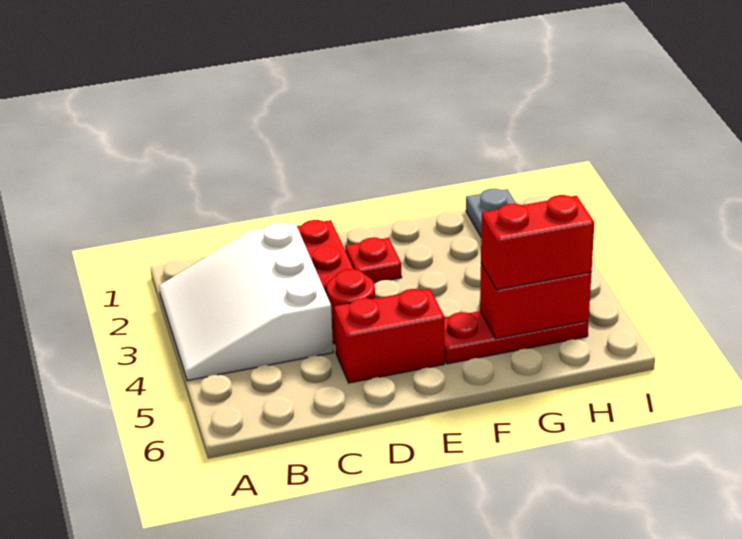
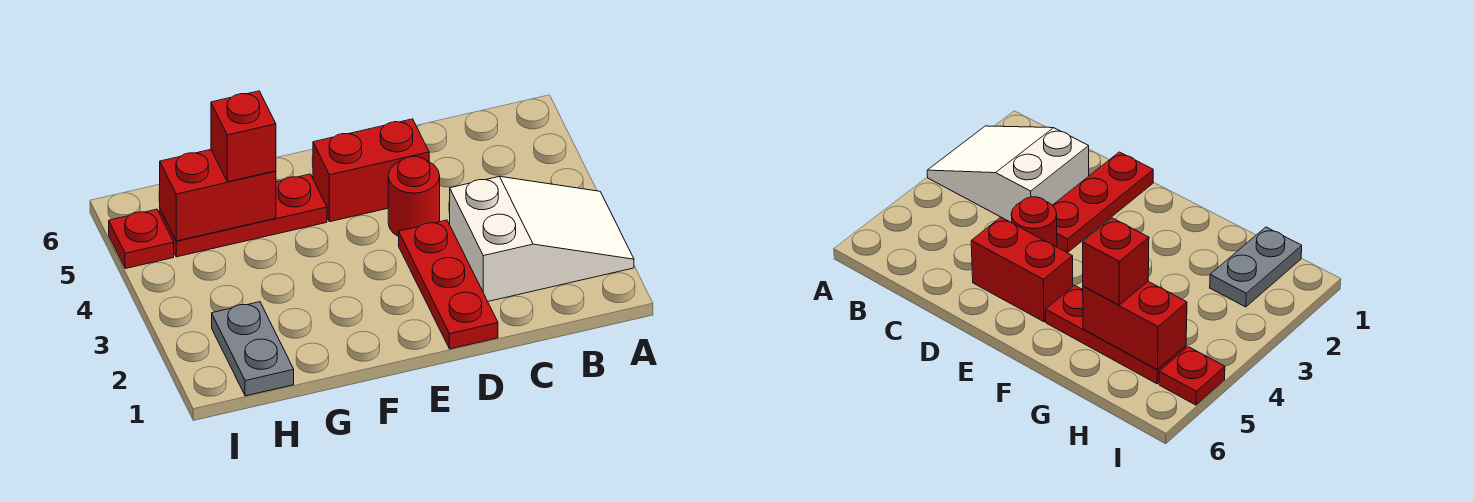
white slope A2:C4 level 1 top C -> white slope A2:C3 level 1 top C
red plate E2 level 1 -> red plate I5 level 1
red brick G5:H5 level 3 -> red brick G5 level 3

